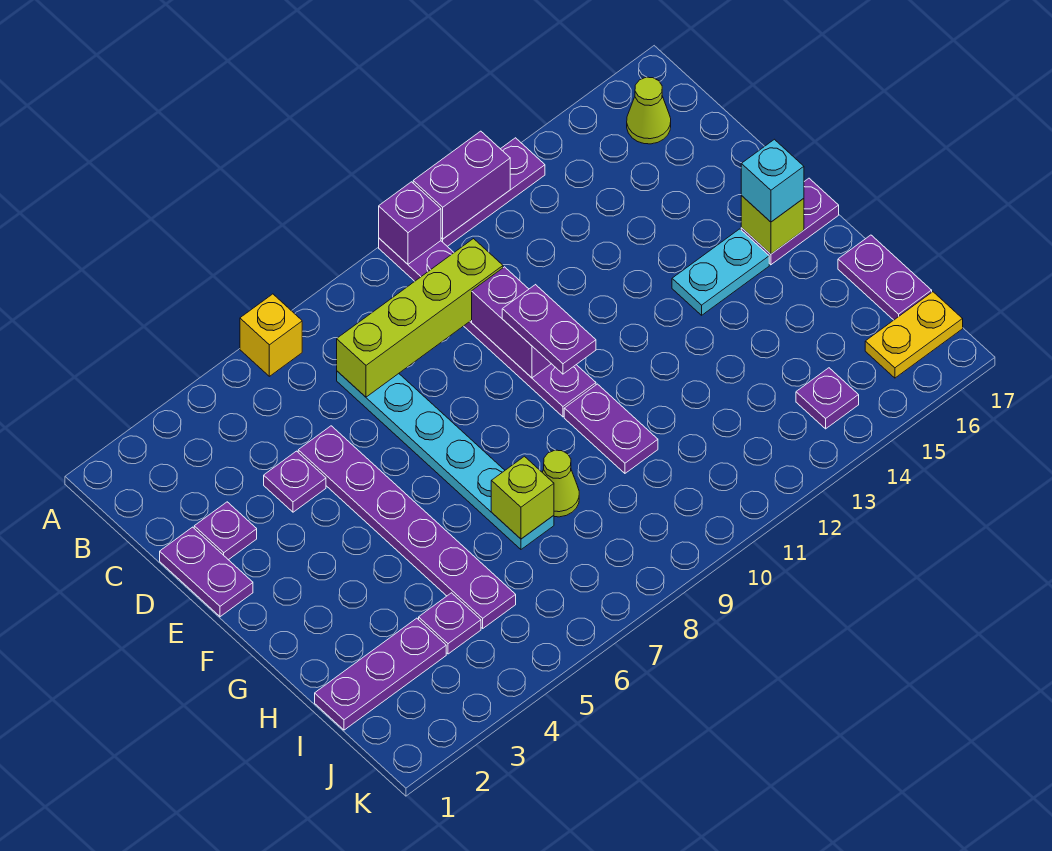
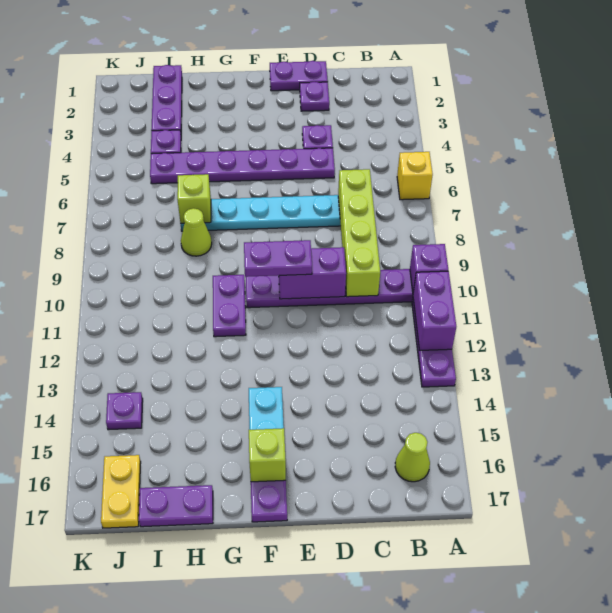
cyan brick F16 level 3 -> none
purple plate G10:H10 level 1 -> purple plate G10:G11 level 1

